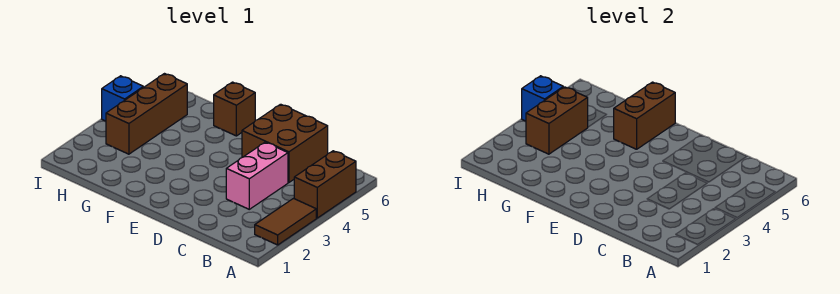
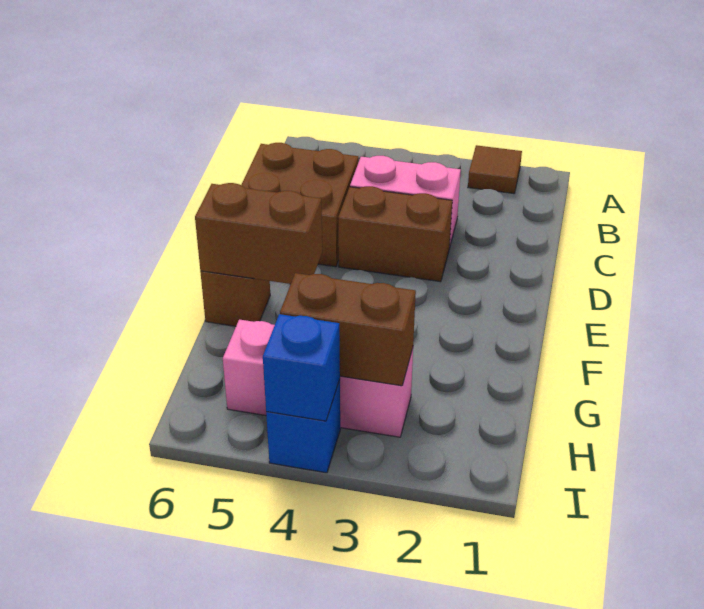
brown tile A2:A3 level 1 -> brown tile A2 level 1
brown brick A4:A5 level 1 -> brown brick D3:D4 level 1
brown brick H3:H5 level 1 -> pink brick H3:H5 level 1

